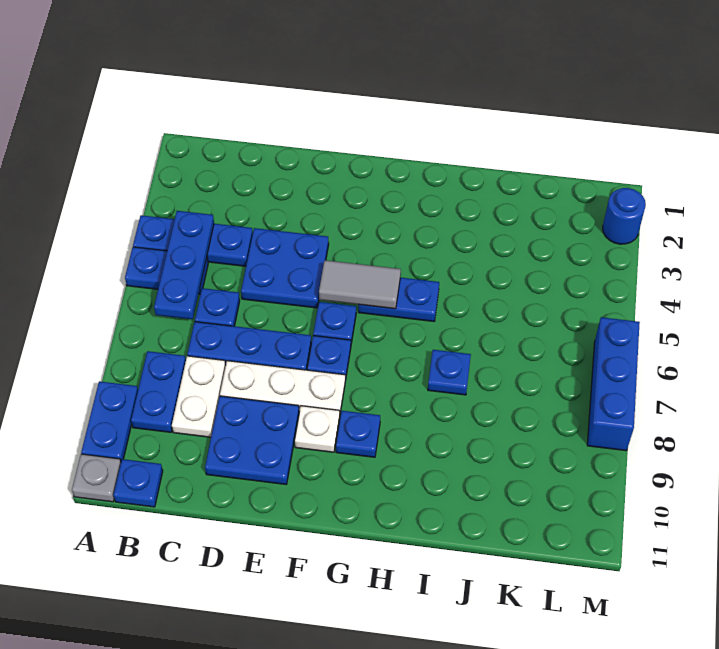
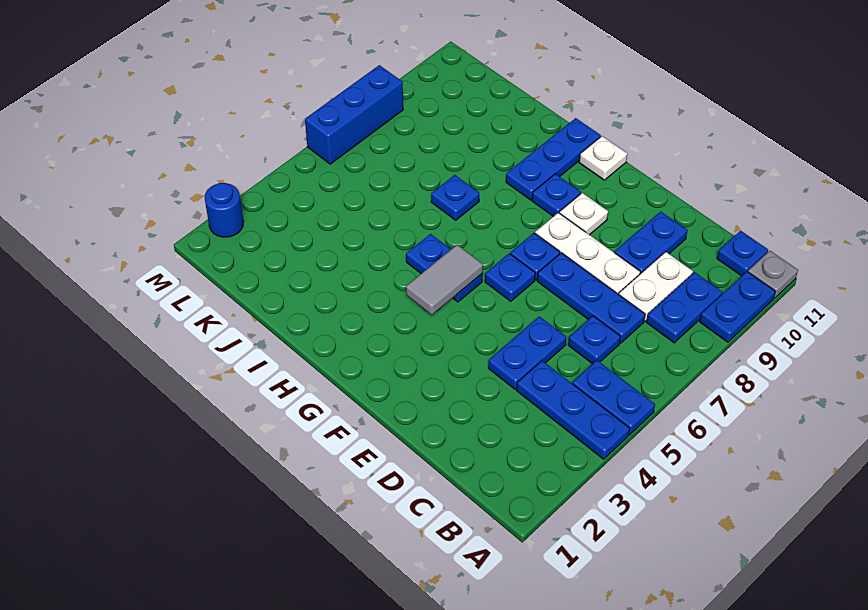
blue plate B4:B6 level 2 -> blue plate H9:H11 level 1
blue plate D4:E5 level 1 -> blue plate D4:D5 level 1
blue plate D9:E10 level 1 -> blue plate D9:D10 level 1
grey tile F5:G5 level 2 -> grey tile G4:G5 level 2
none -> white plate G11 level 1

